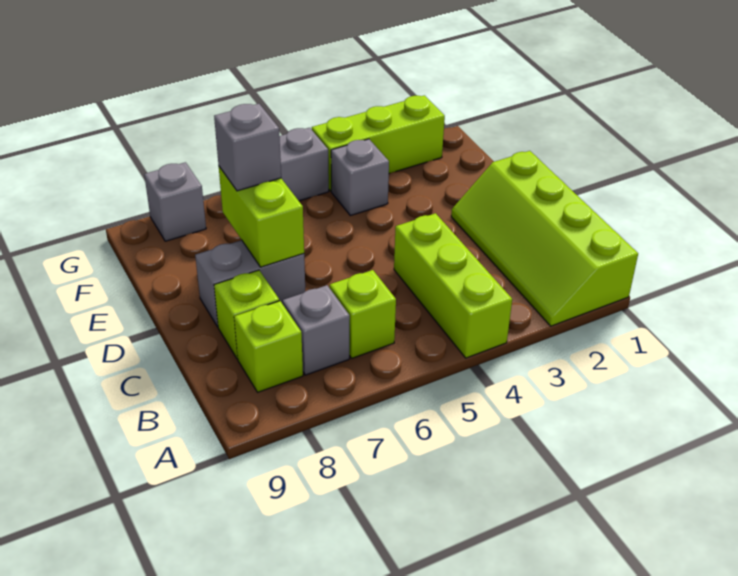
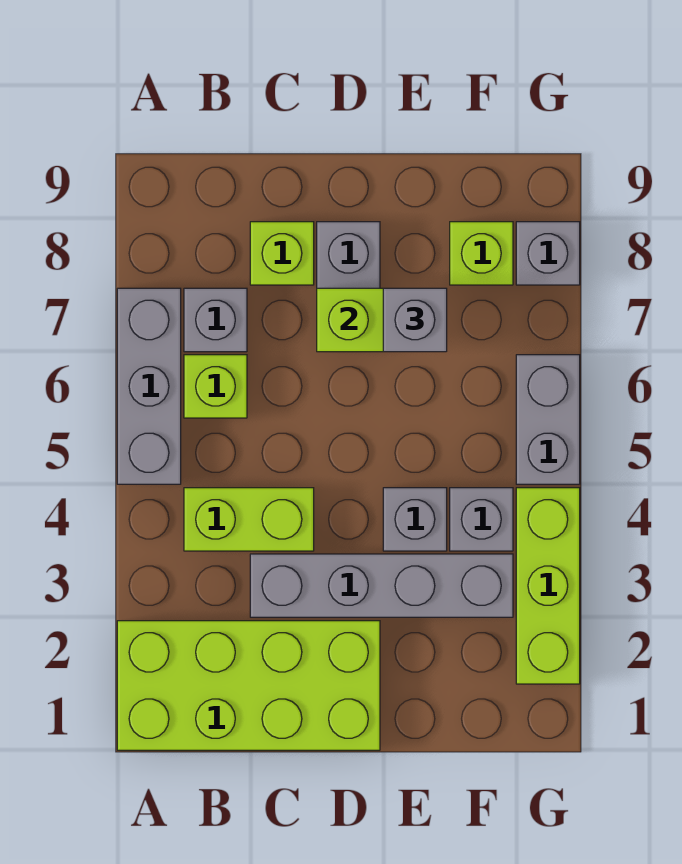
lime slope A1:D2 level 1 top 1 -> lime brick A1:D2 level 1
lime brick A4:C4 level 1 -> lime brick B4:C4 level 1
none -> grey brick A5:A7 level 1
lime brick B8 level 1 -> lime brick F8 level 1
none -> grey brick C3:F3 level 1
none -> grey brick E4 level 1

